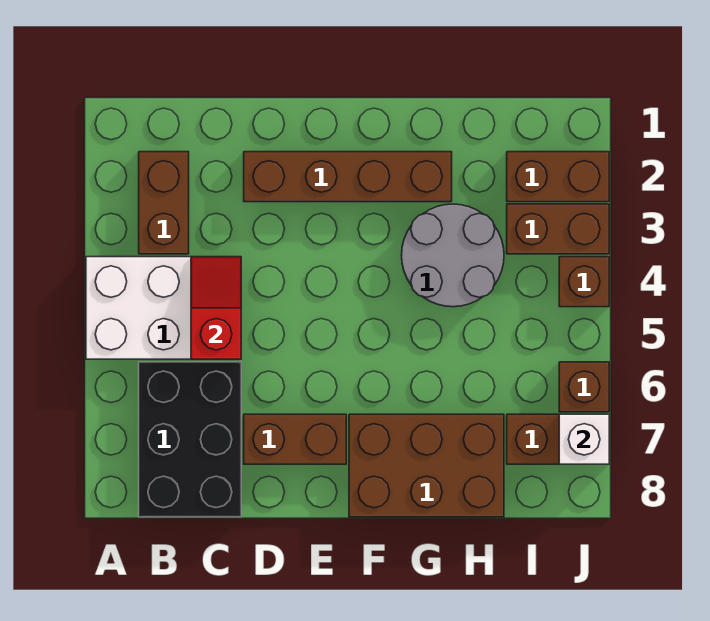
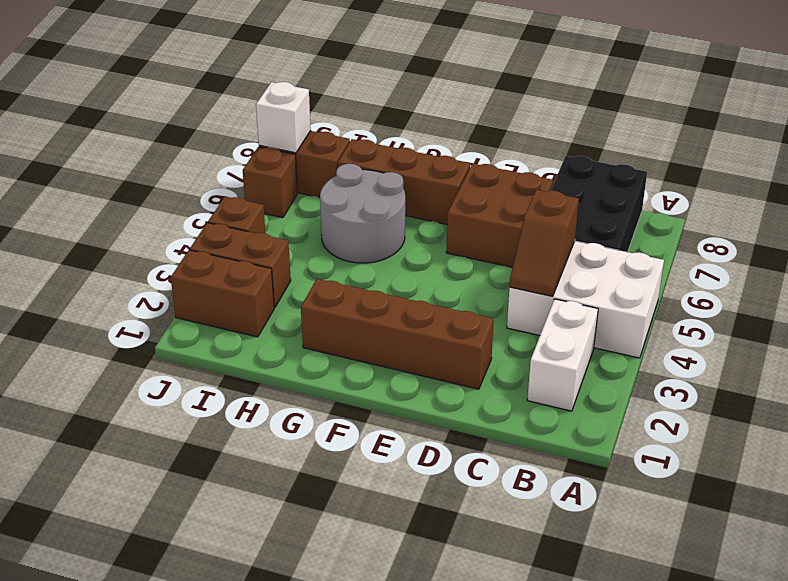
brown brick B2:B3 level 1 -> white brick B2:B3 level 1
red slope C4:C5 level 2 top 5 -> brown slope C4:C5 level 2 top 5
brown brick D7:E7 level 1 -> brown brick D6:E7 level 1
brown brick F7:H8 level 1 -> brown brick F7:H7 level 1
grey round brick G3:H4 level 1 -> grey round brick G5:H6 level 1

